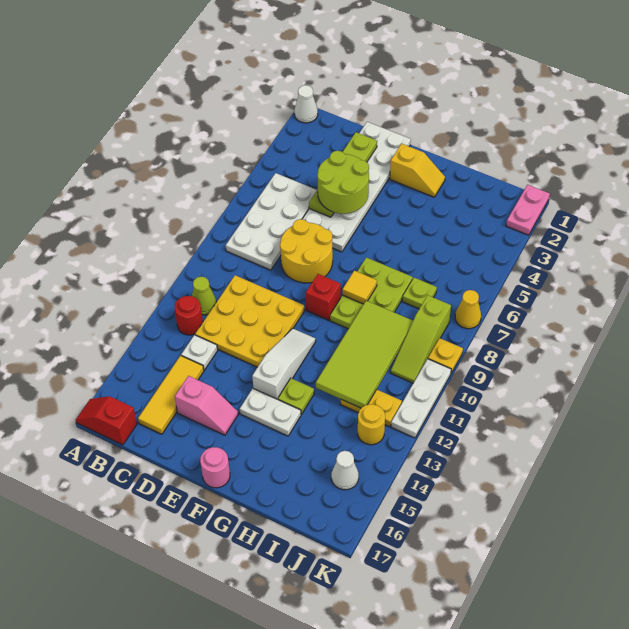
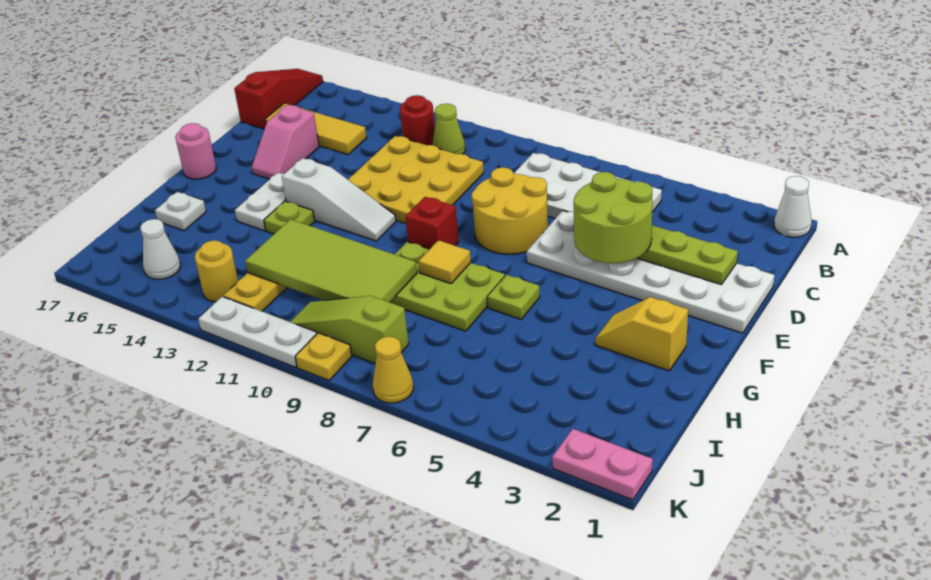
red slope A17:B17 level 1 top B -> red slope A17:C17 level 1 top C
white plate C13 level 1 -> white plate H16 level 1
yellow slope F2:G2 level 1 top F -> yellow slope G2:G3 level 1 top 2
lime plate I7 level 1 -> lime plate G6 level 1

